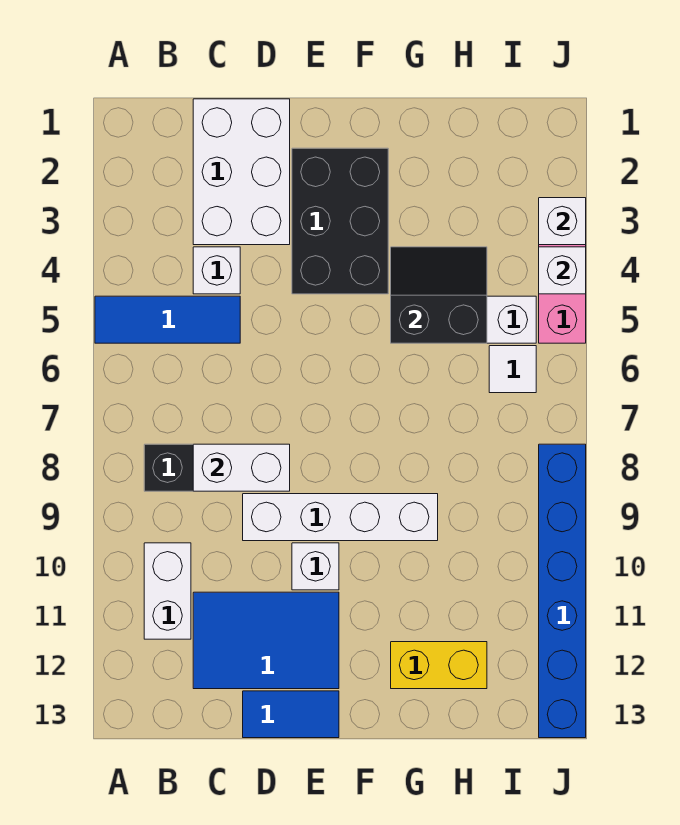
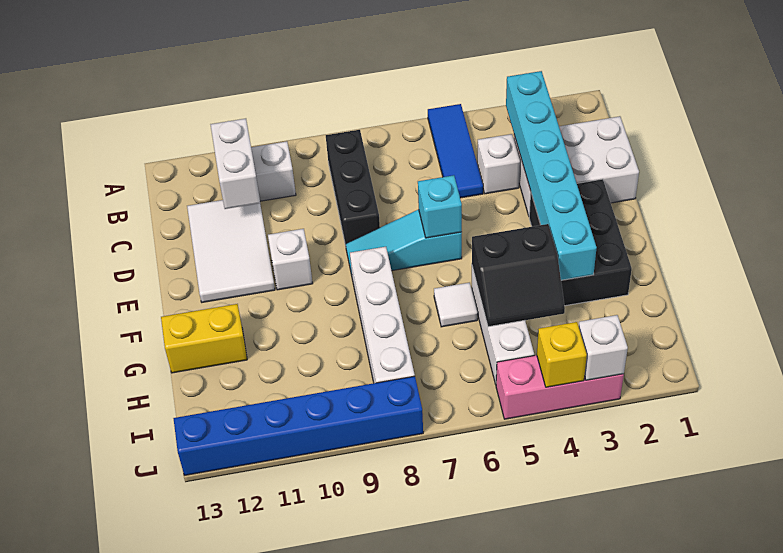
none -> cyan brick B3:G3 level 2
white brick C8:D8 level 2 -> white brick B11:C11 level 2
blue tile C11:E12 level 1 -> white tile C11:E12 level 1
white brick D9:G9 level 1 -> white brick F8:I8 level 1
blue tile D13:E13 level 1 -> none
black brick E2:F4 level 1 -> black brick E2:G3 level 1
none -> cyan slope E6:E8 level 1 top 6
none -> cyan brick E6 level 2
black slope G4:H5 level 2 top 5 -> black slope G4:H5 level 2 top G
yellow brick G12:H12 level 1 -> yellow brick G12:G13 level 1
white tile I6 level 1 -> white tile G6 level 1
white brick J4 level 2 -> yellow brick J4 level 2

